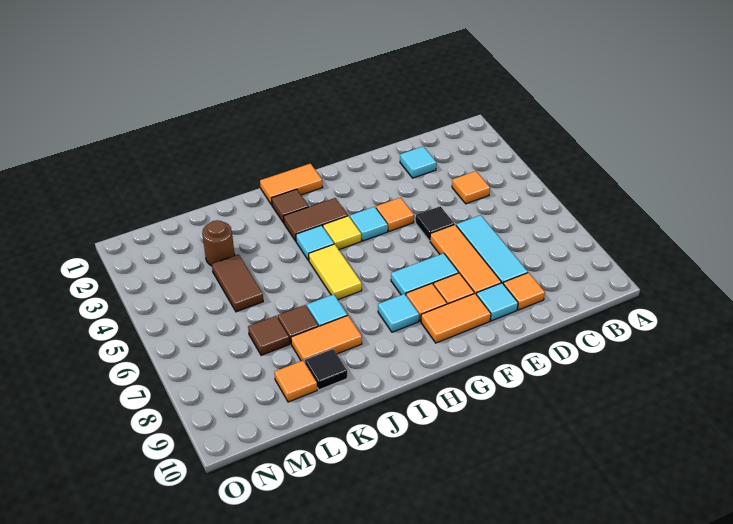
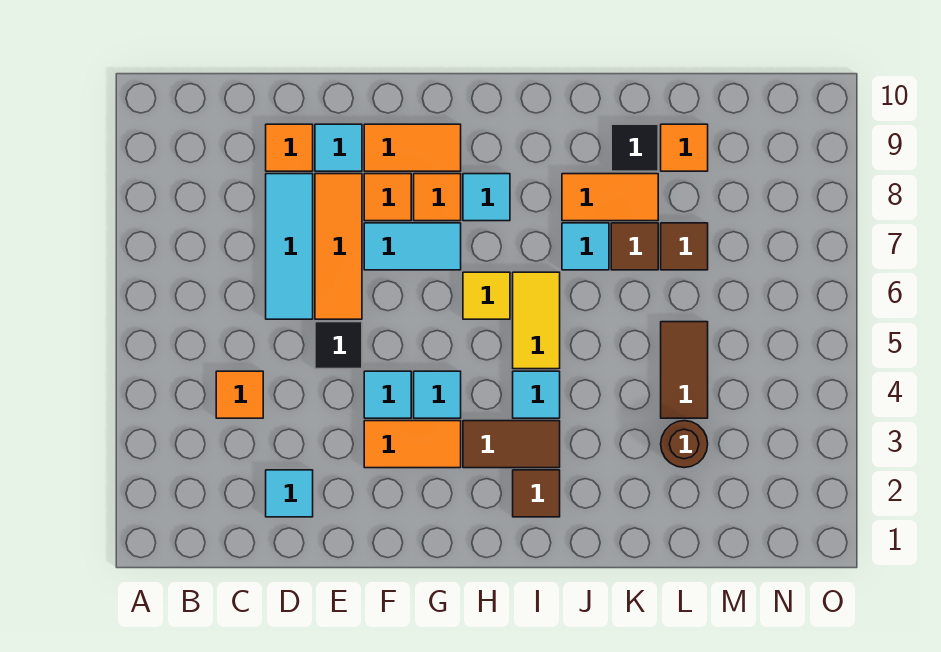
orange tile F4 level 1 -> cyan tile F4 level 1
orange tile H1:I1 level 1 -> orange tile F3:G3 level 1
yellow tile H4 level 1 -> yellow tile H6 level 1

